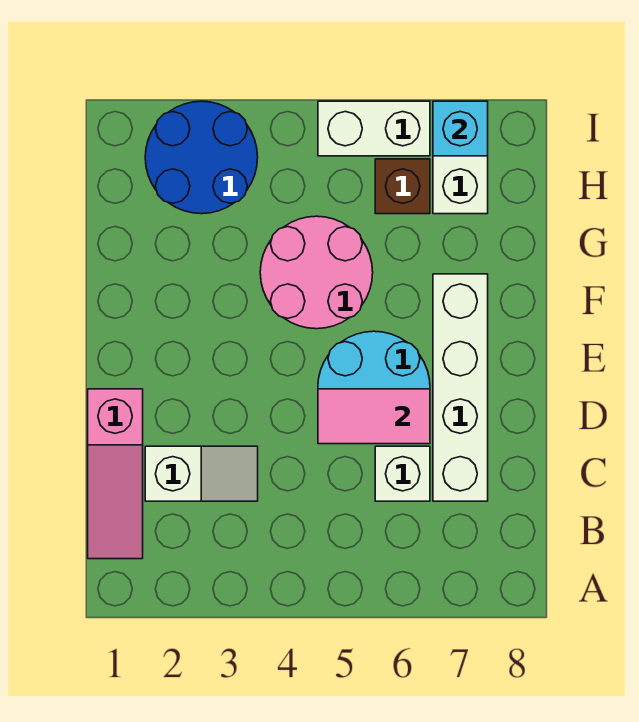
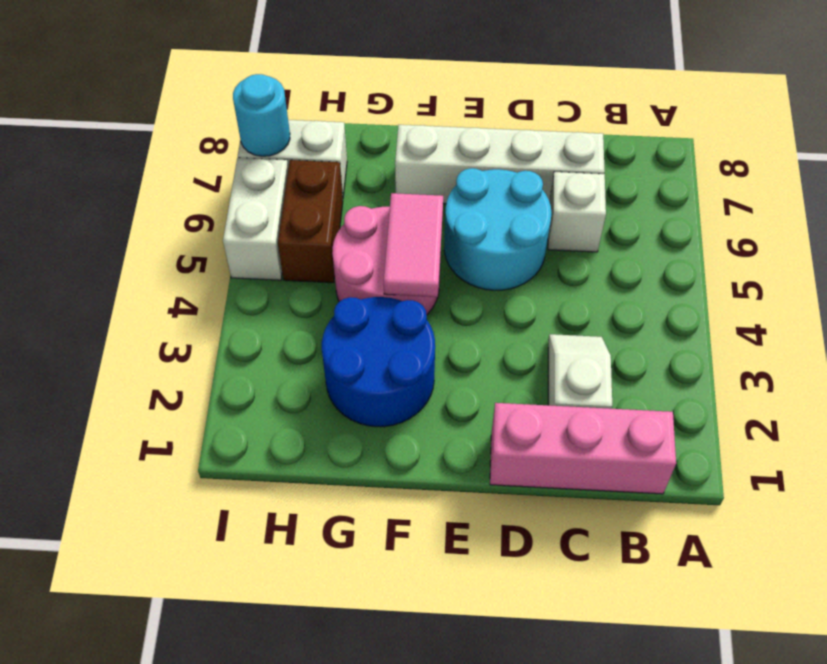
pink slope B1:D1 level 1 top D -> pink brick B1:D1 level 1
pink tile D5:D6 level 2 -> pink tile F4:F5 level 2
blue round brick H2:I3 level 1 -> blue round brick F2:G3 level 1
brown brick H6 level 1 -> brown brick H5:H6 level 1
cyan brick I7 level 2 -> cyan round brick I7 level 2

